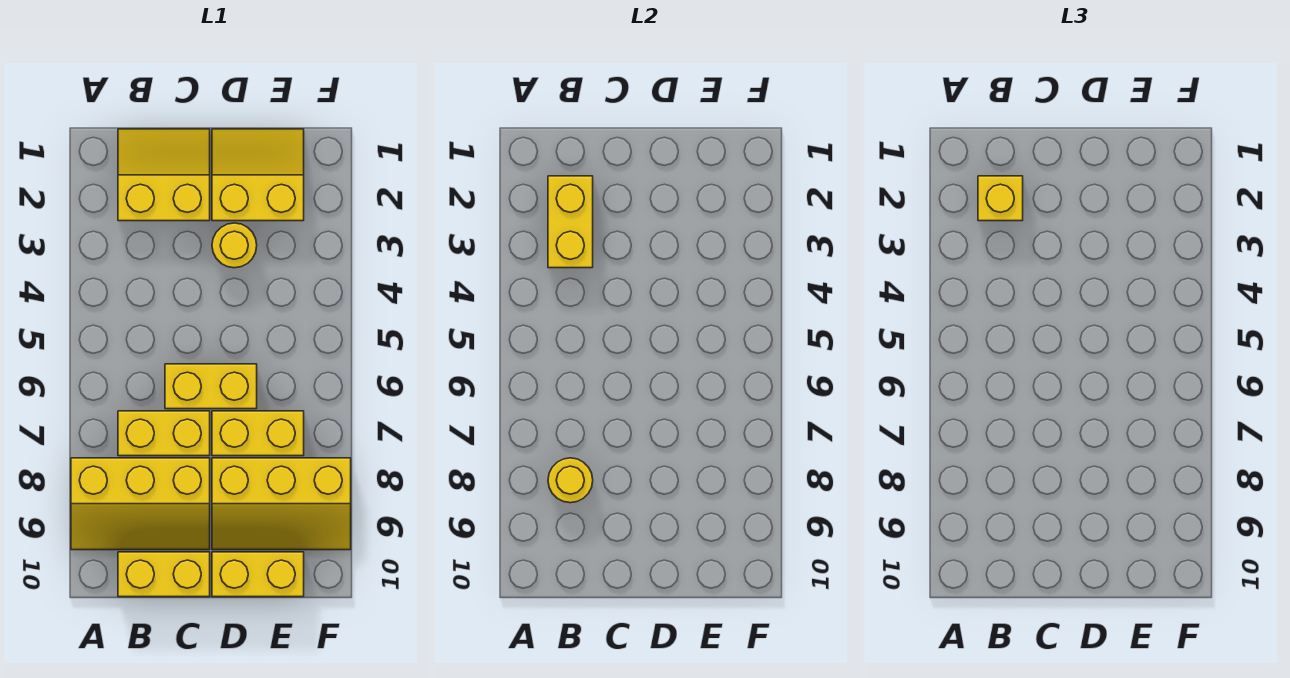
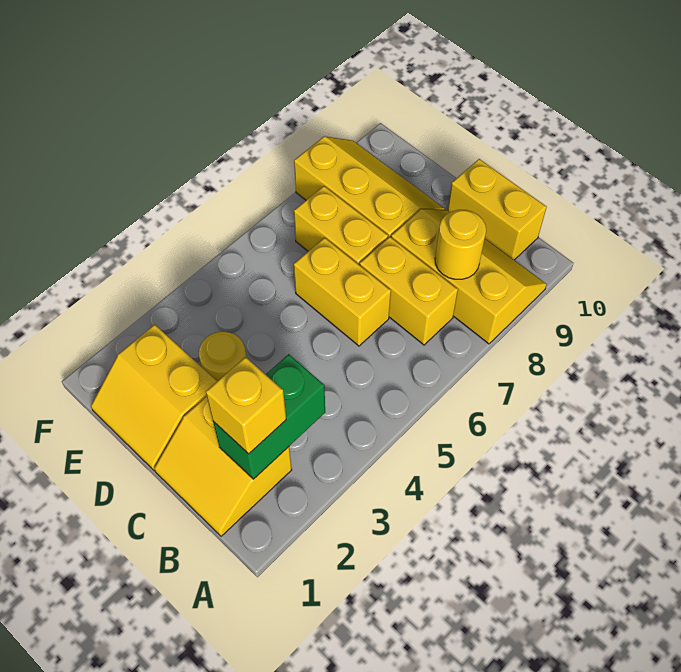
yellow brick B2:B3 level 2 -> green brick B2:B3 level 2
yellow brick D10:E10 level 1 -> none

